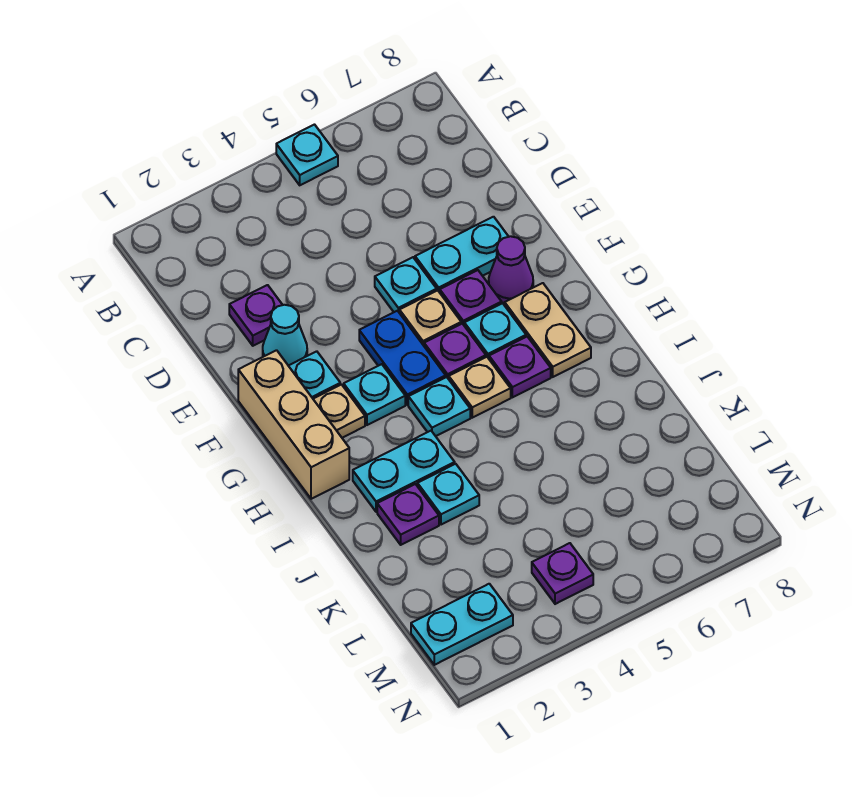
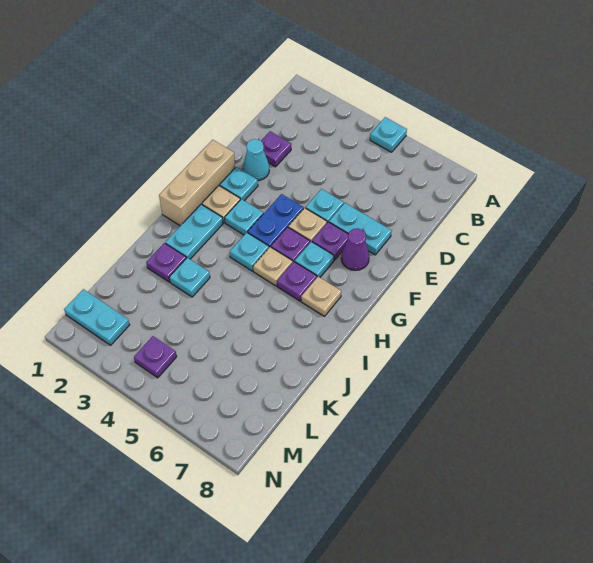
tan plate G7:H7 level 1 -> tan plate H7 level 1
cyan plate I2:I3 level 1 -> cyan plate H2:I2 level 1

